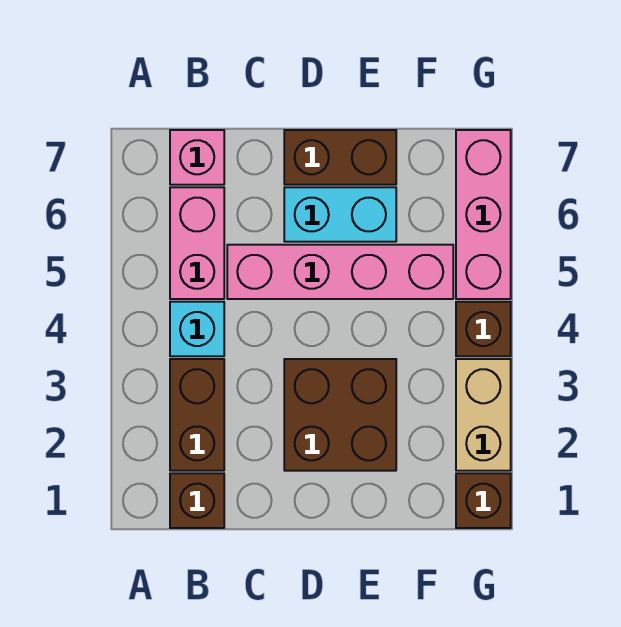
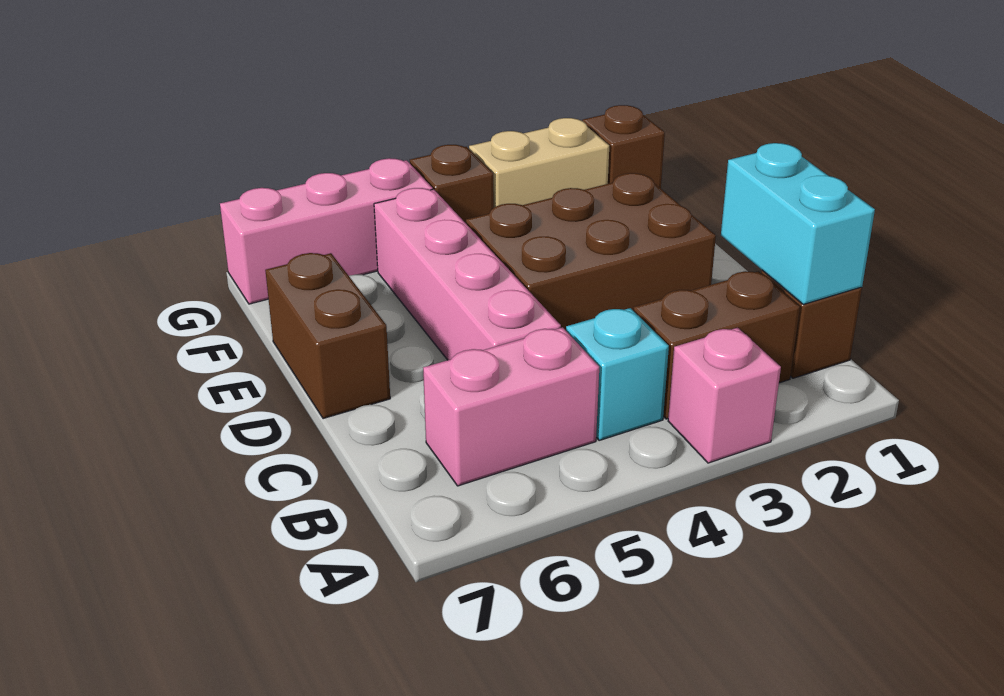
pink brick B7 level 1 -> pink brick A3 level 1
brown brick D2:E3 level 1 -> brown brick D2:E4 level 1
cyan brick D6:E6 level 1 -> cyan brick B1:C1 level 2

